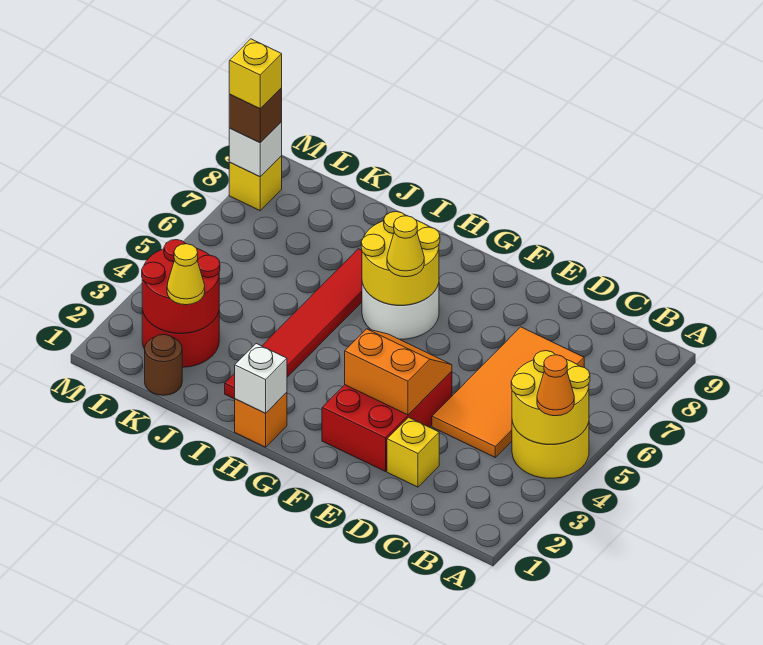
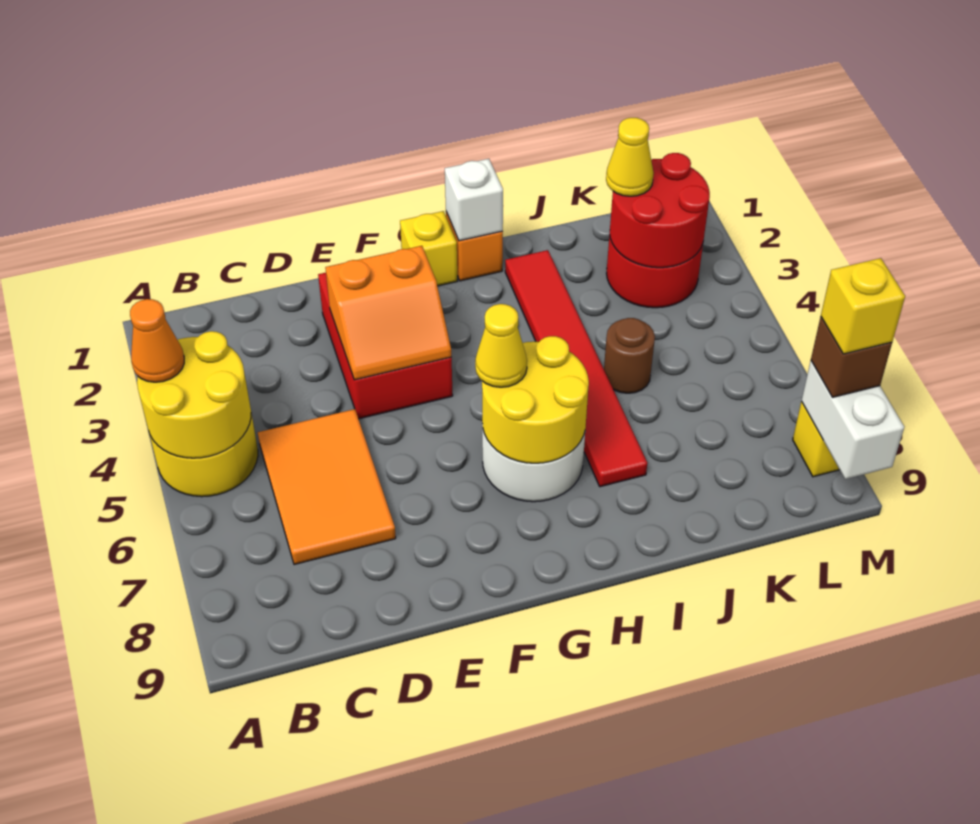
orange tile C4:D7 level 1 -> orange tile C5:D7 level 1
yellow brick D2 level 1 -> yellow brick G1 level 1
brown round brick K1 level 1 -> brown round brick J5 level 1
white brick M8 level 2 -> white brick M8:M9 level 2

